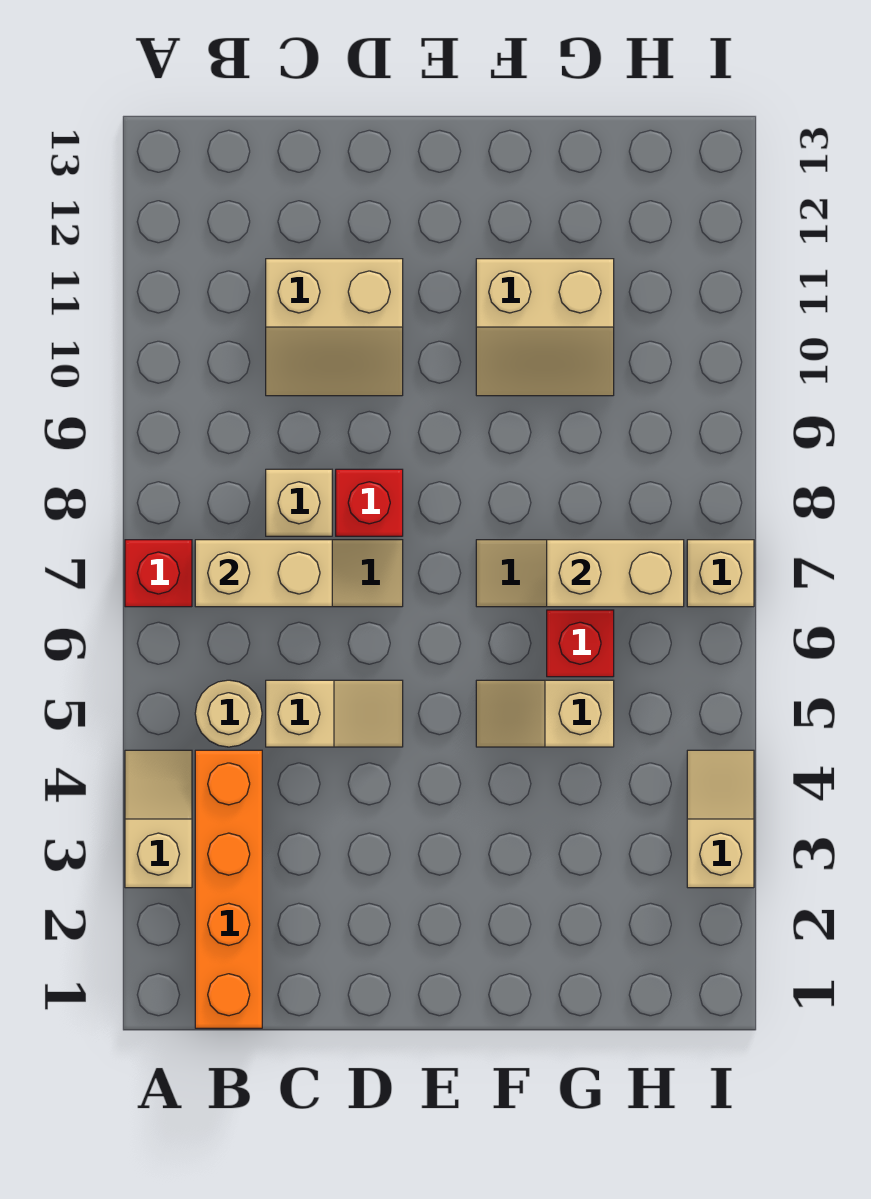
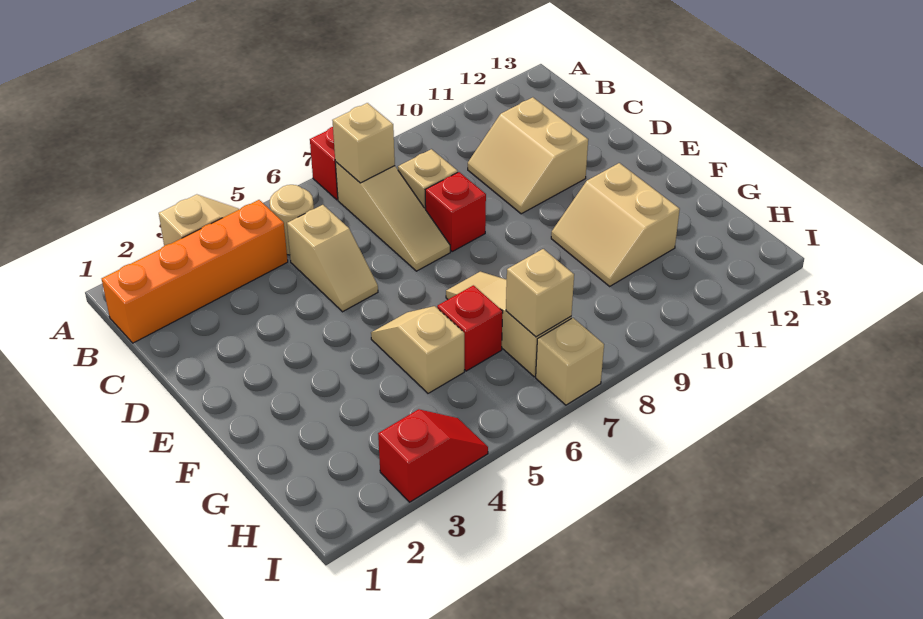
tan brick B7:C7 level 2 -> tan brick B7 level 2
tan brick G7:H7 level 2 -> tan brick H7 level 2
tan slope I3:I4 level 1 top 3 -> red slope I3:I4 level 1 top 3

